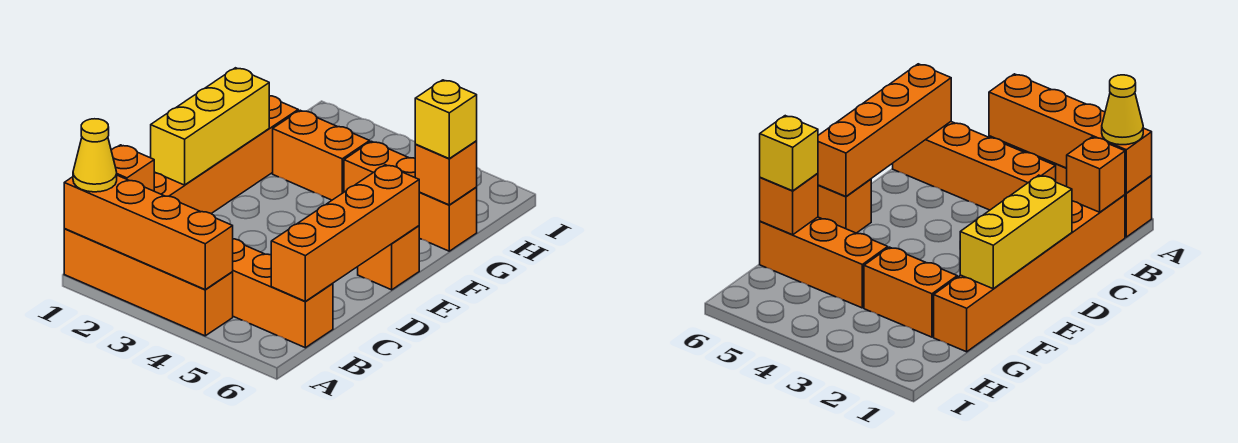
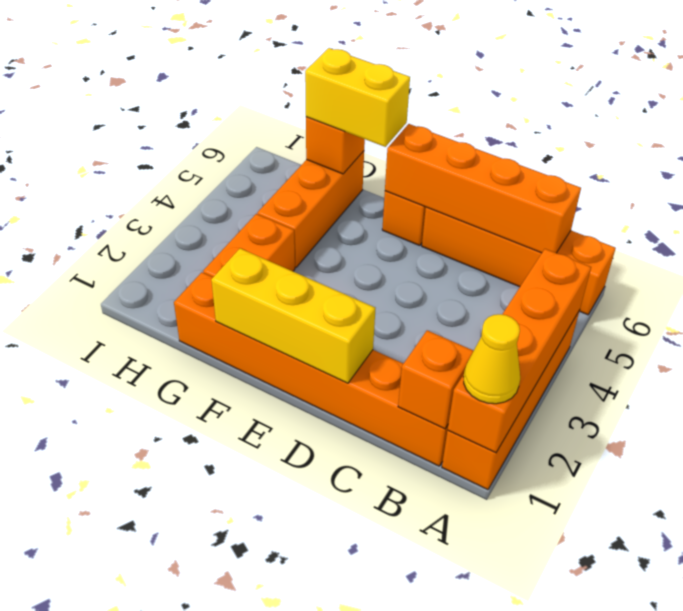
orange brick B3:B6 level 1 -> orange brick A6:D6 level 1
yellow brick G6 level 3 -> yellow brick F6:G6 level 3

